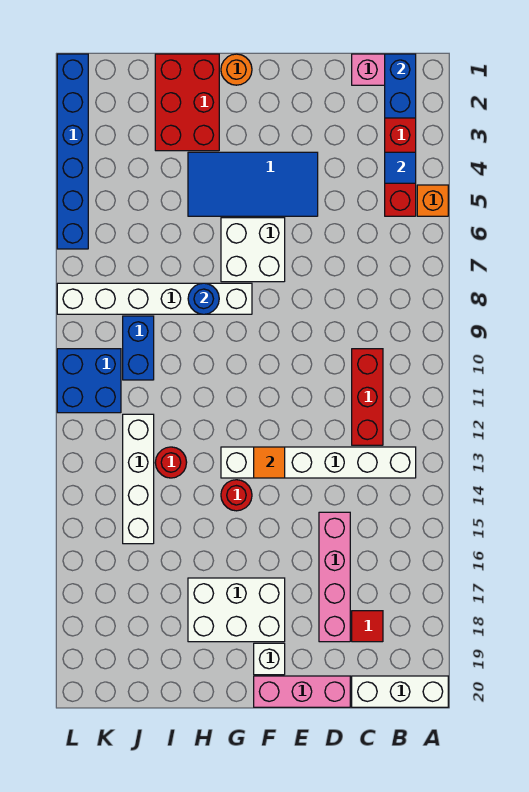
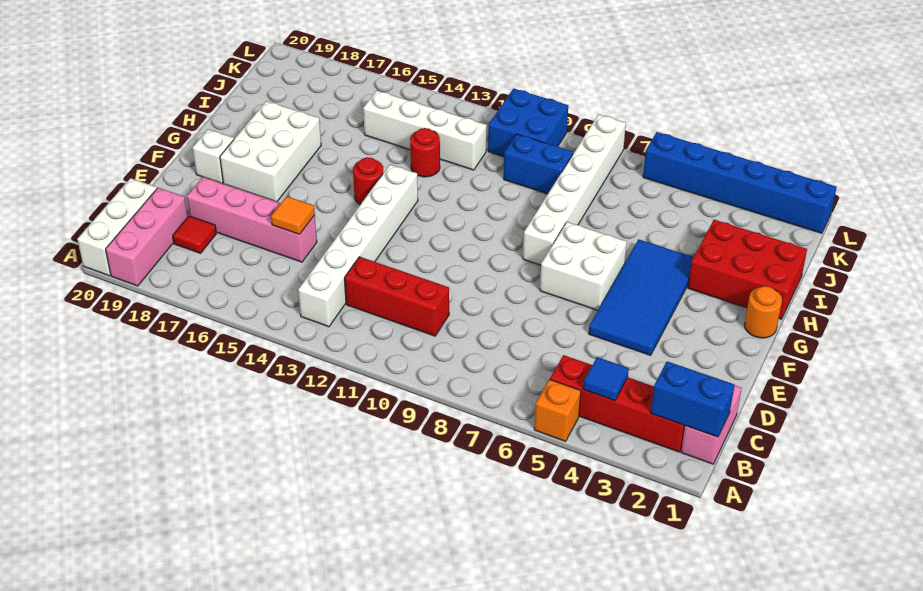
pink brick D20:F20 level 1 -> pink brick A19:C19 level 1
orange tile F13 level 2 -> orange tile D15 level 2
blue round brick H8 level 2 -> none

